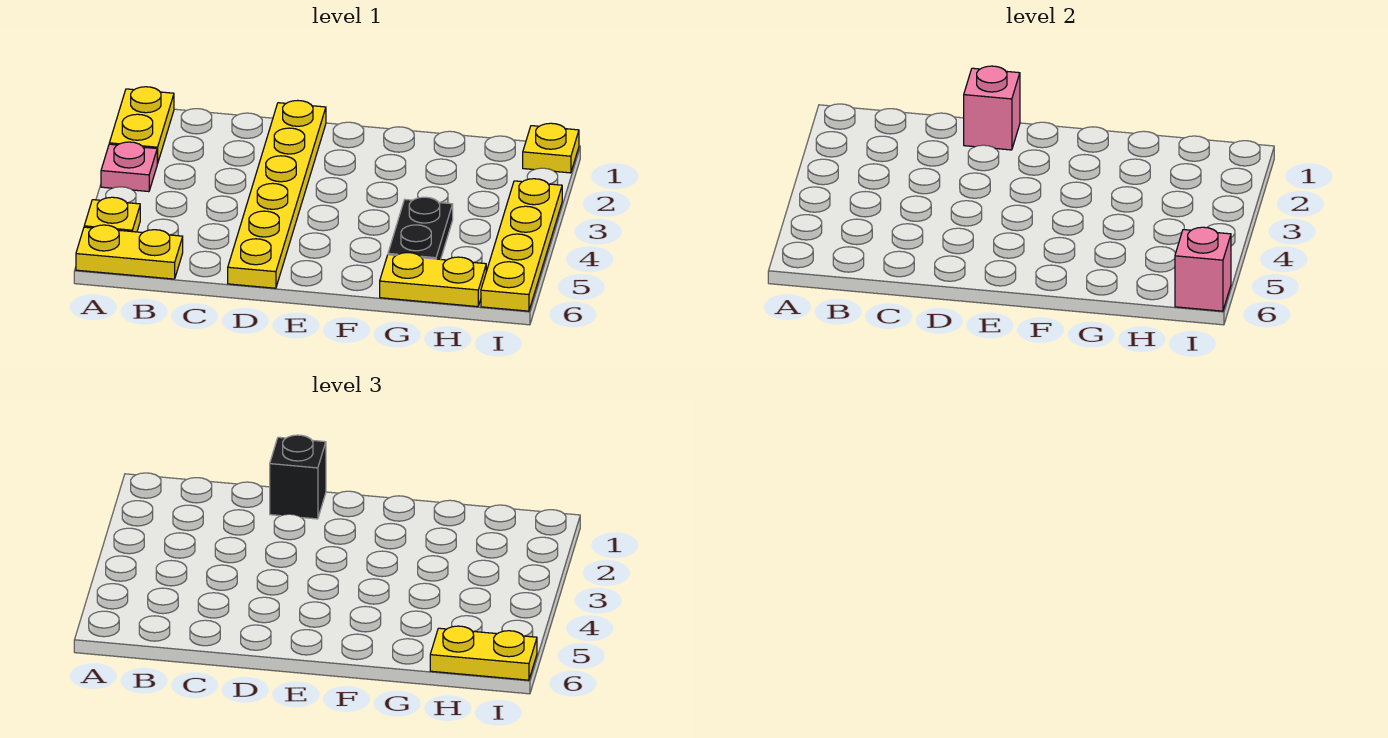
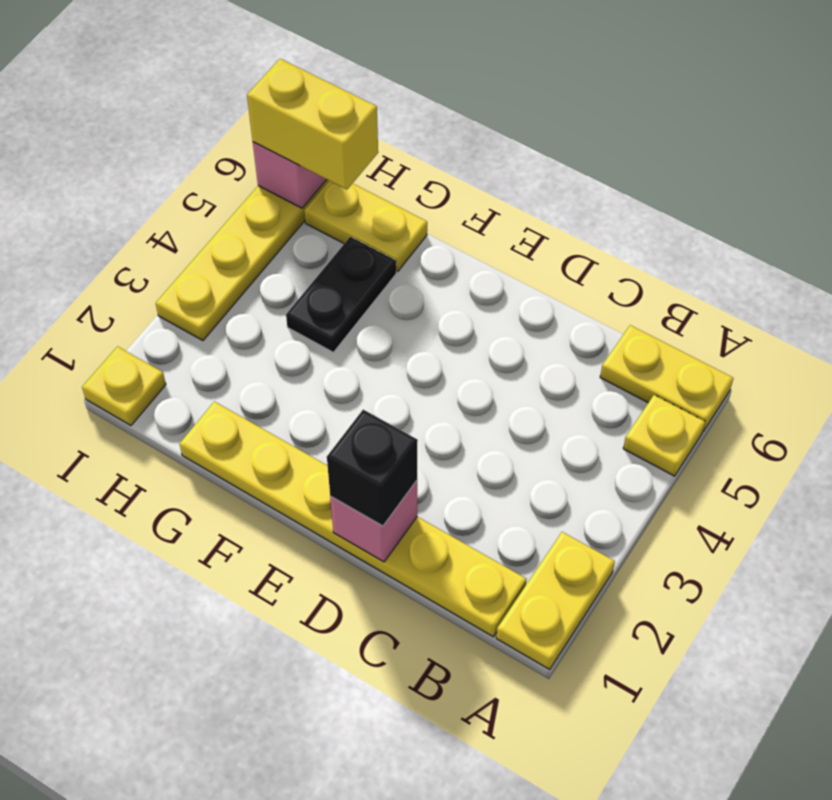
pink plate A3 level 1 -> none
yellow plate D1:D6 level 1 -> yellow plate B1:G1 level 1
yellow plate H6:I6 level 3 -> yellow brick H6:I6 level 3

